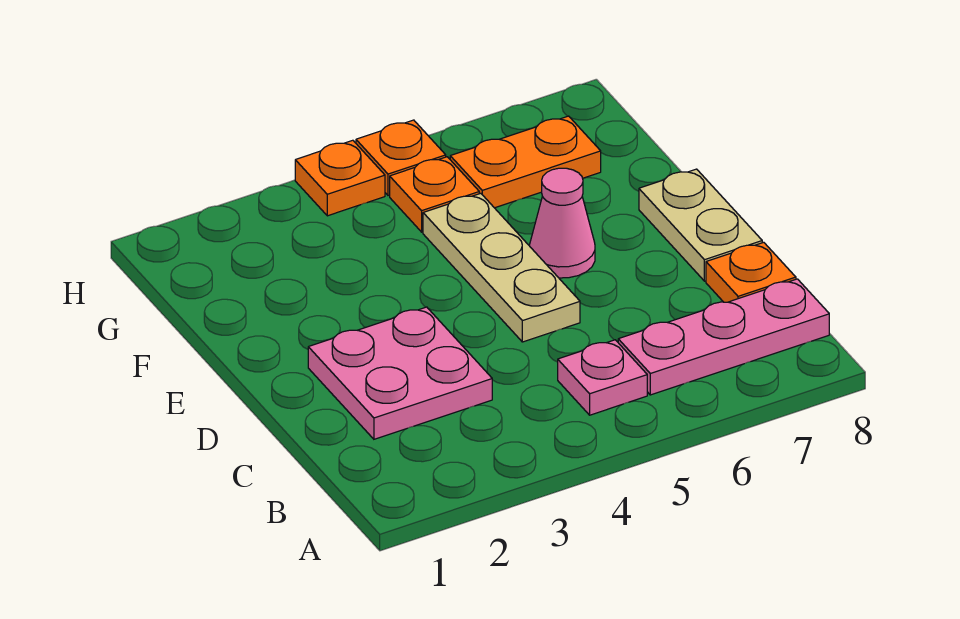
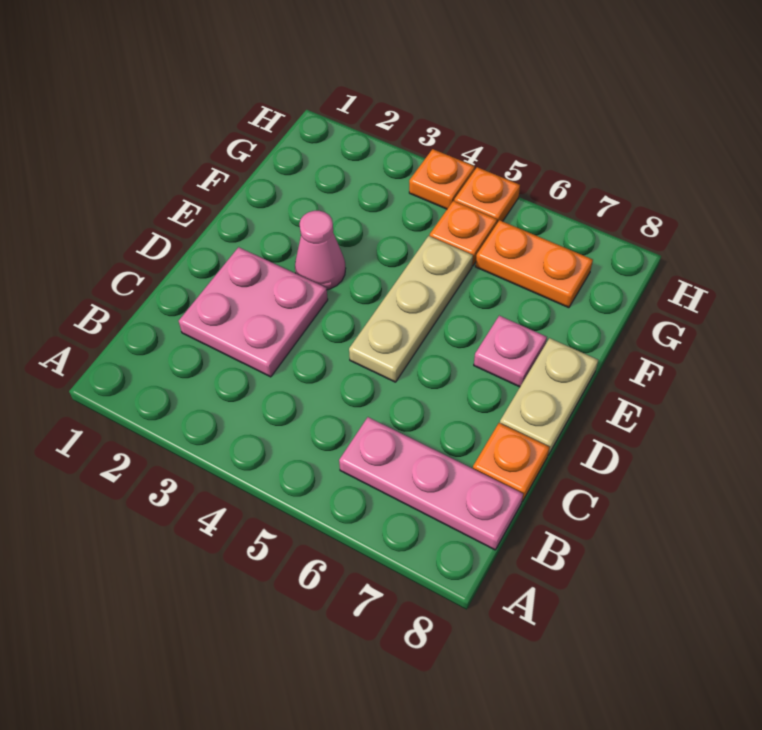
pink plate B5 level 1 -> pink plate E7 level 1
pink cone E6 level 1 -> pink cone E3 level 1

